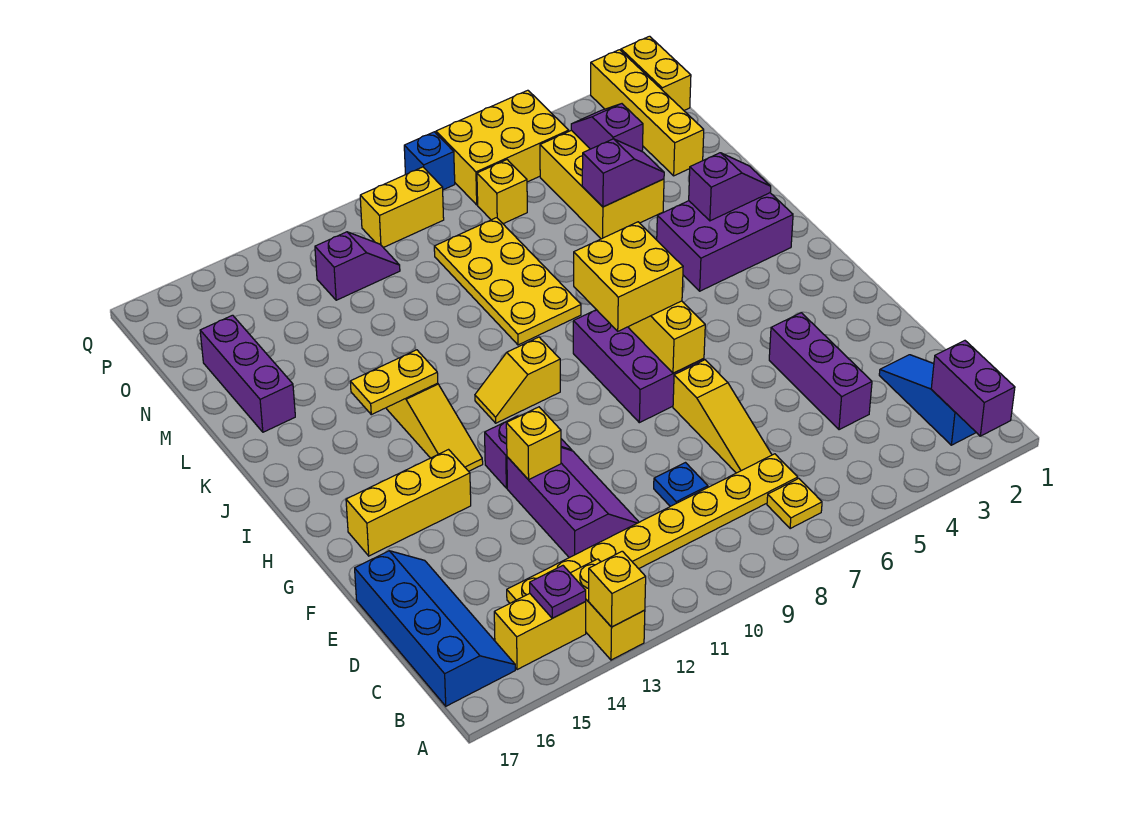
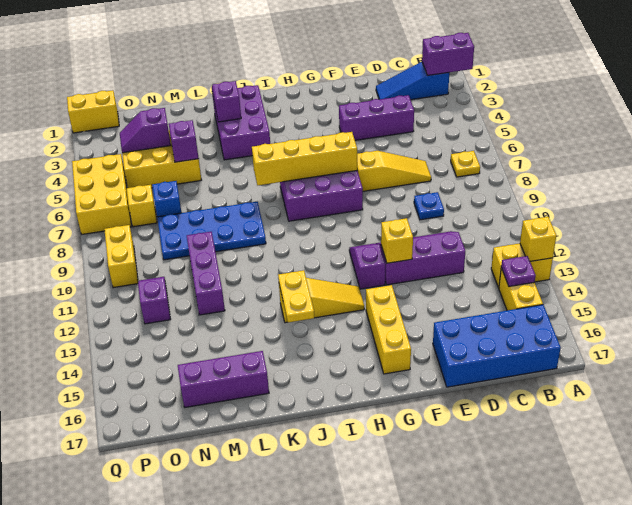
blue slope B16:E17 level 1 top 17 -> blue brick B16:E17 level 1
yellow plate C7:C14 level 1 -> none
yellow brick H7:I8 level 3 -> none
yellow slope I10:I11 level 1 top 10 -> none
yellow plate K8:N9 level 1 -> blue plate K8:N9 level 1
none -> purple brick M10:M12 level 1
yellow brick N2:Q2 level 1 -> none
blue brick Q8 level 1 -> blue brick N7 level 1

